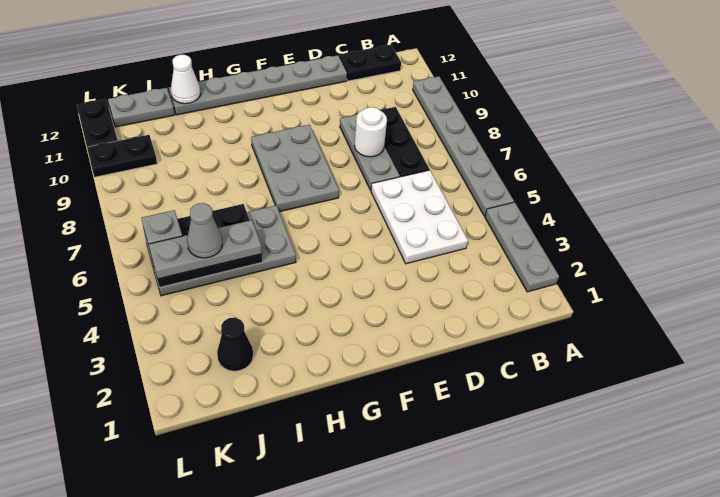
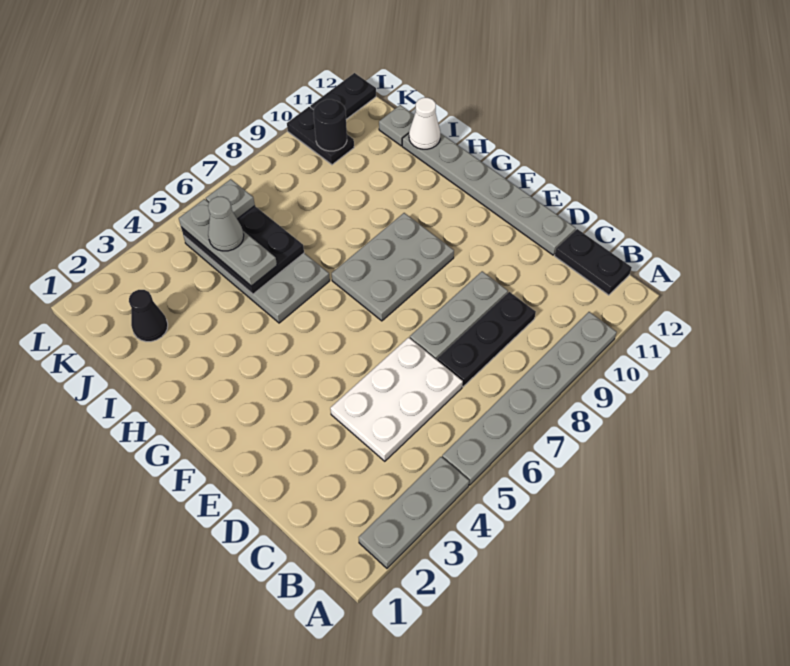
white round brick D8 level 2 -> none
grey plate J12:K12 level 1 -> grey plate J12 level 1
none -> black round brick K10 level 2

